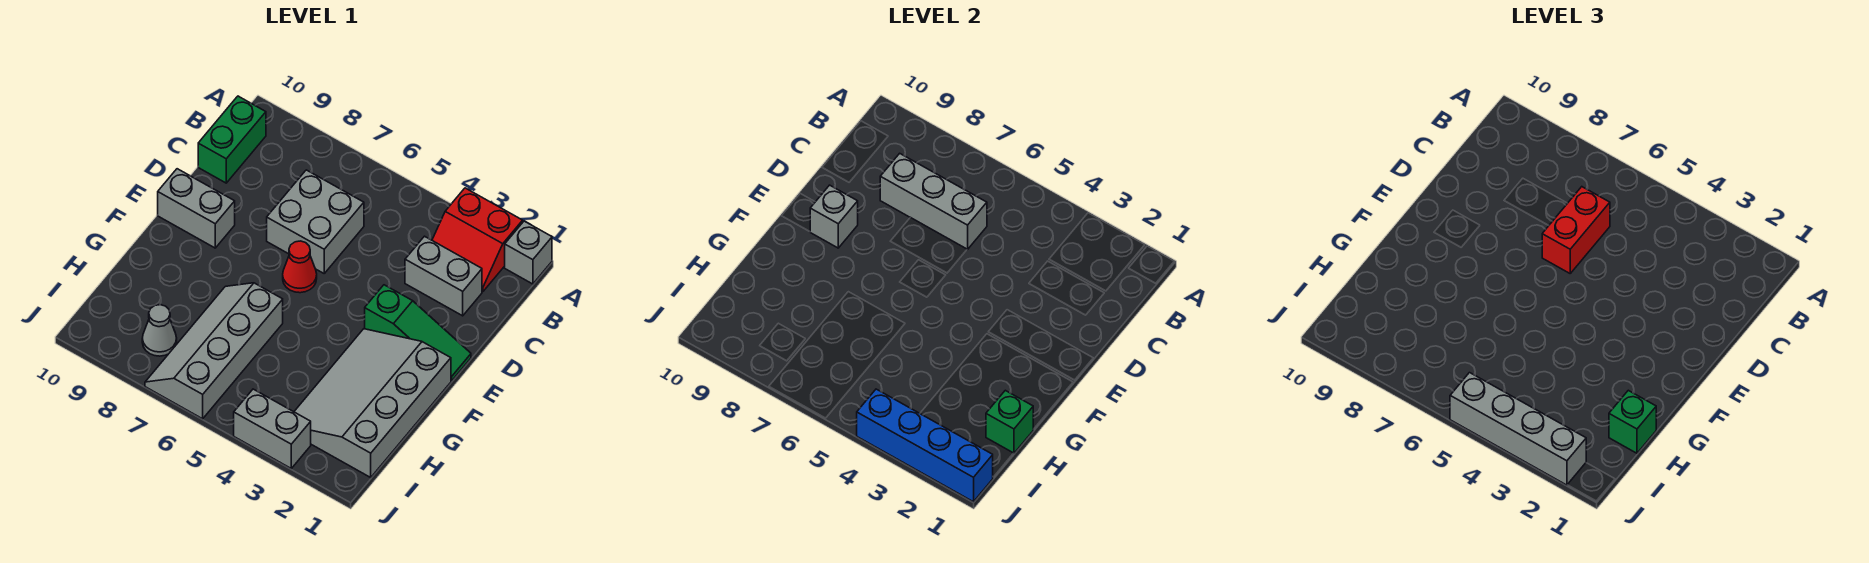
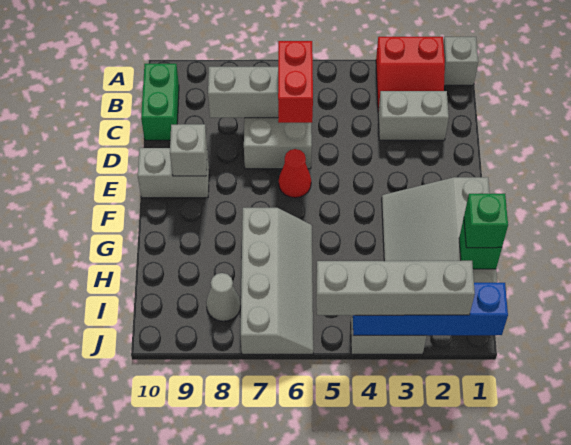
green slope E1:E3 level 1 top 3 -> none
grey slope G6:J7 level 1 top 6 -> grey slope G6:J7 level 1 top 7

